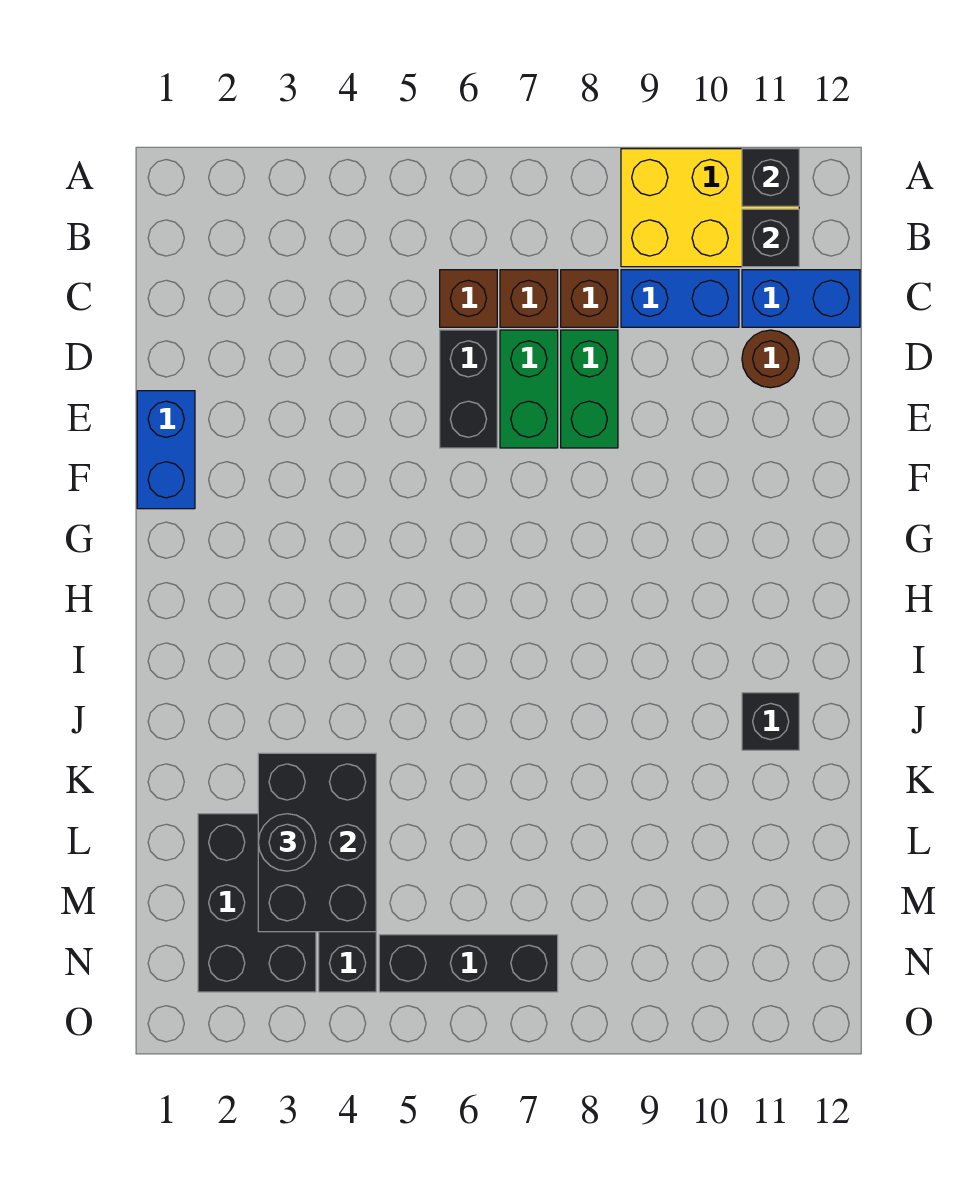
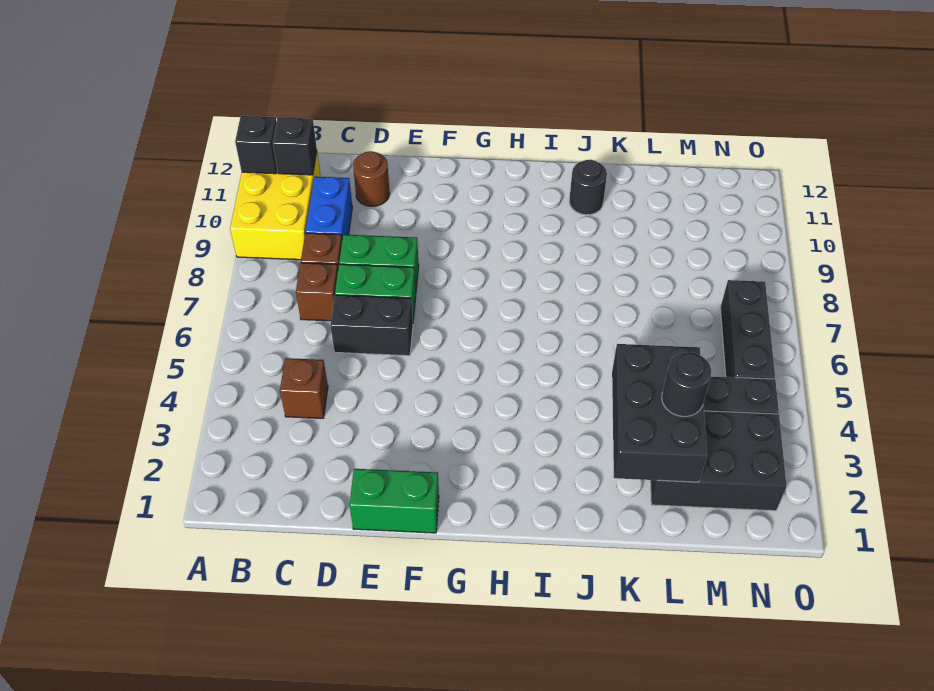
brown brick C6 level 1 -> brown brick C4 level 1
blue brick C11:C12 level 1 -> none
blue brick E1:F1 level 1 -> green brick E1:F1 level 1
black brick J11 level 1 -> black round brick J11 level 1
black brick K3:M4 level 2 -> black brick K2:L4 level 2

